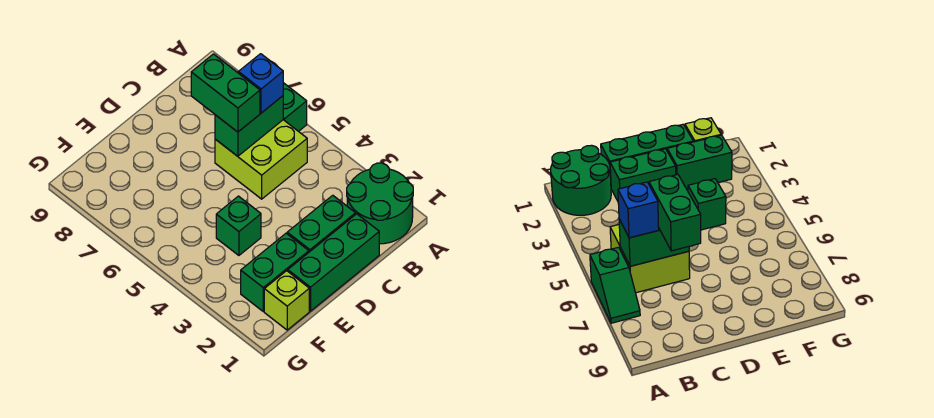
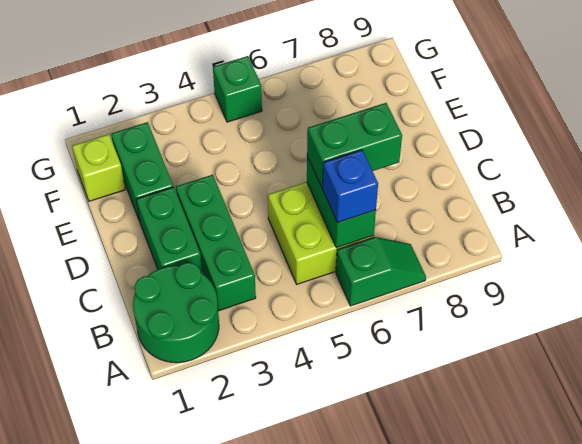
green brick C1:E1 level 1 -> green brick B3:D3 level 1
green brick E4 level 1 -> green brick G5 level 1

